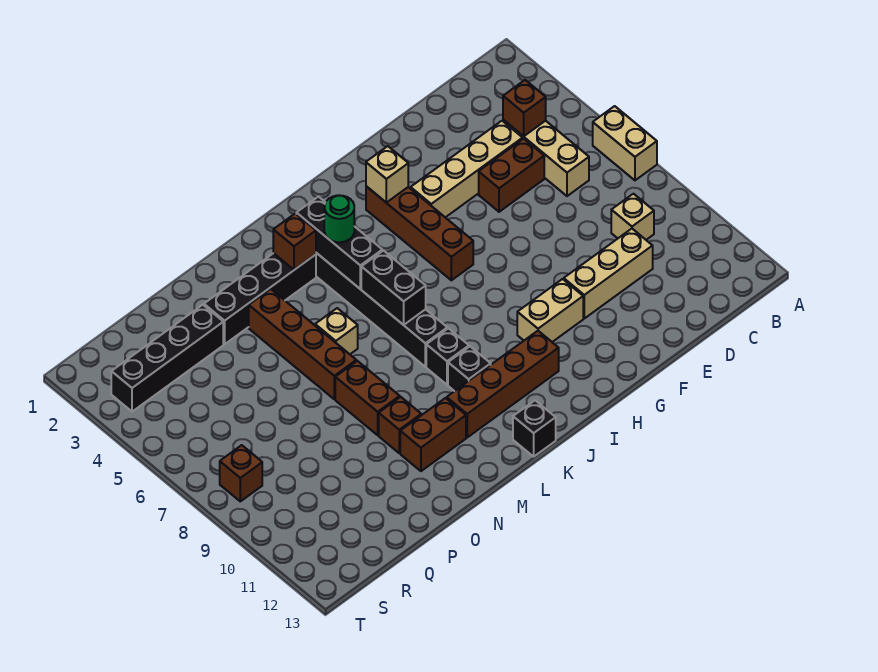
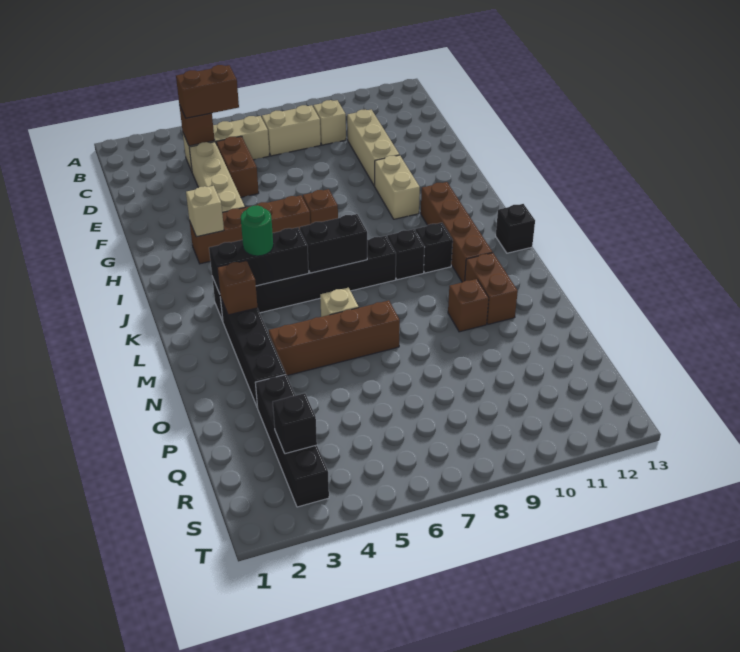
tan brick A6:A7 level 1 -> tan brick C7:C8 level 1
brown brick N8:N9 level 1 -> brown brick C4:C5 level 3
none -> black brick R3 level 2
brown brick S8 level 1 -> brown brick H7 level 1

